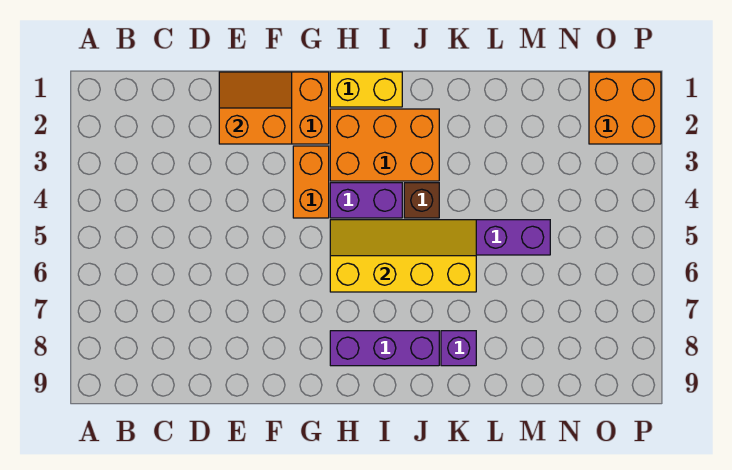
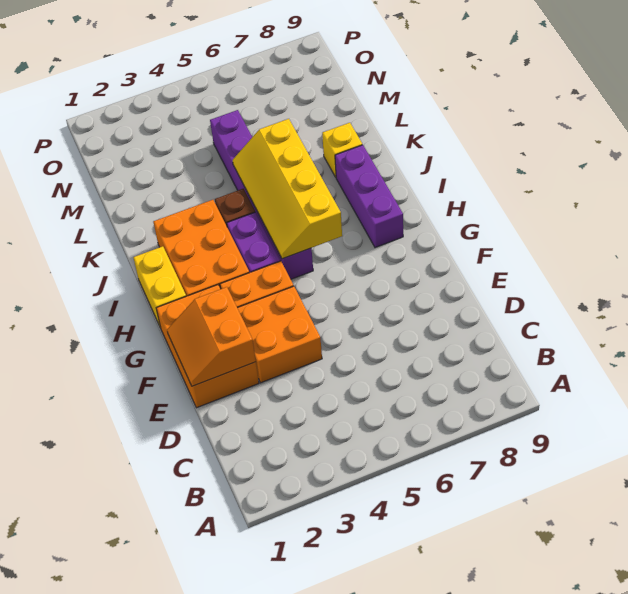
purple brick K8 level 1 -> yellow brick K8 level 1
orange brick O1:P2 level 1 -> orange brick E3:F4 level 1

